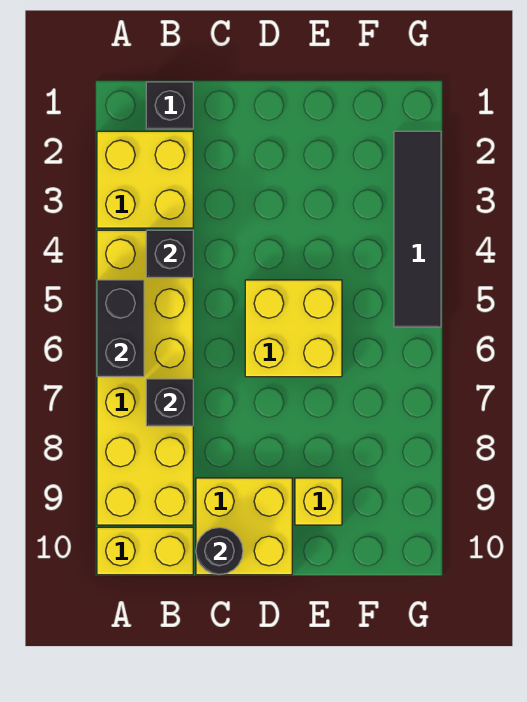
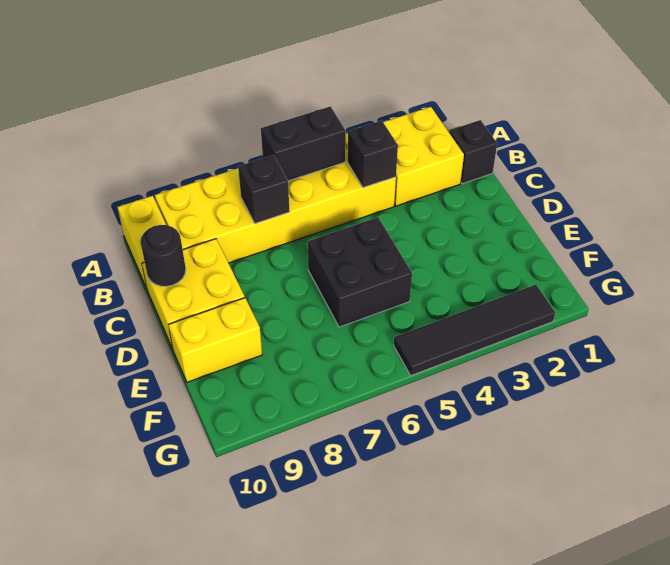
yellow brick D5:E6 level 1 -> black brick D5:E6 level 1
yellow brick E9 level 1 -> yellow brick E9:E10 level 1

